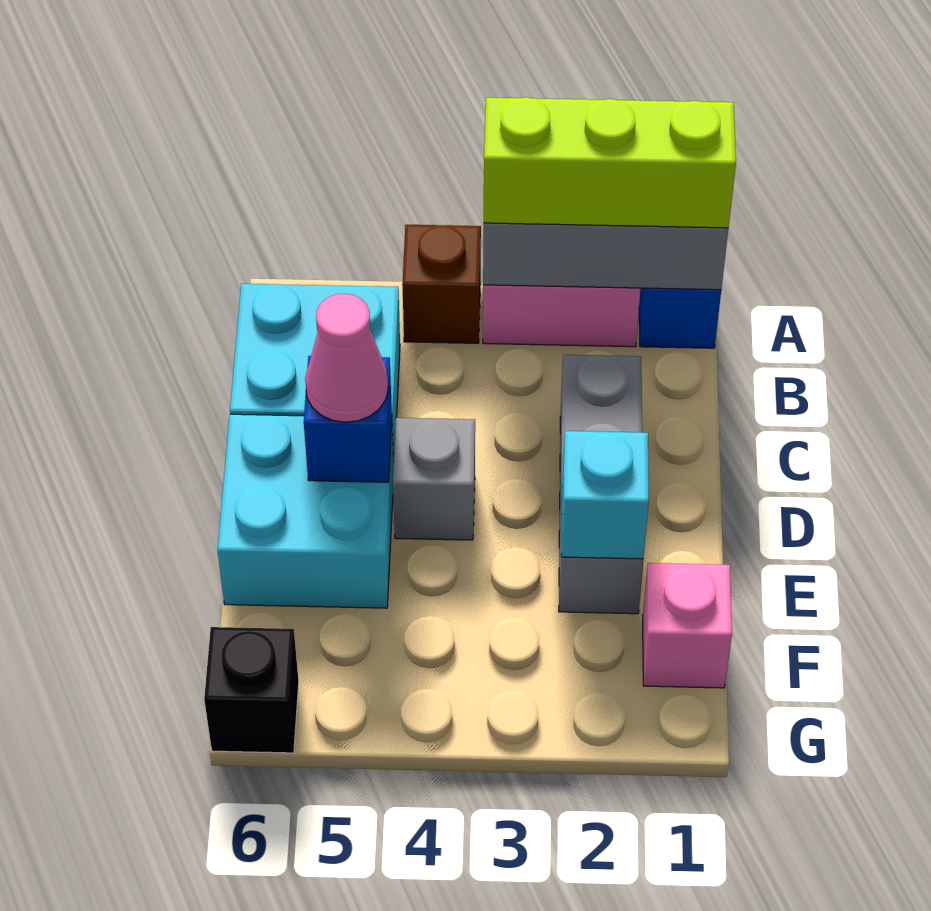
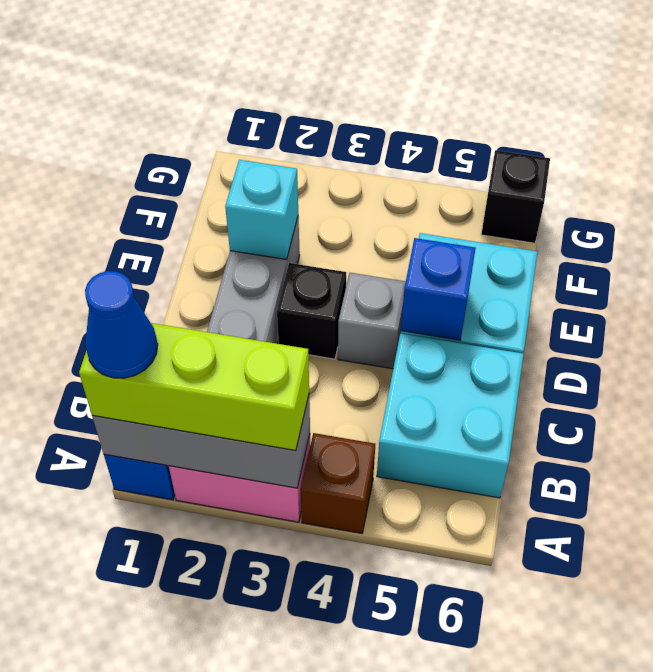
none -> blue cone A1 level 4
none -> black brick D3 level 1
pink cone D5 level 3 -> none
pink brick F1 level 1 -> none

